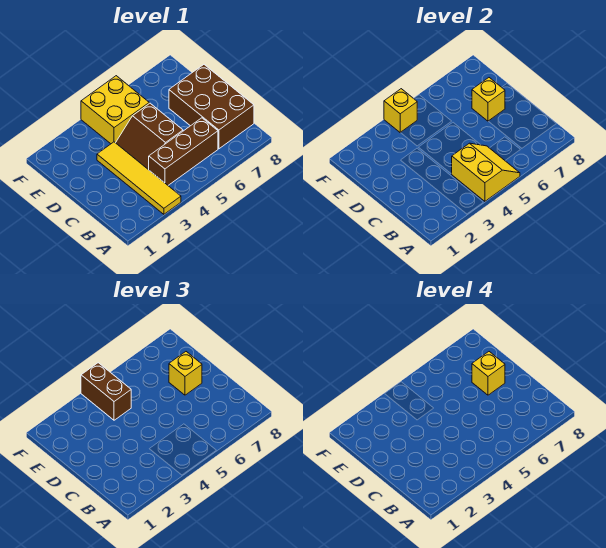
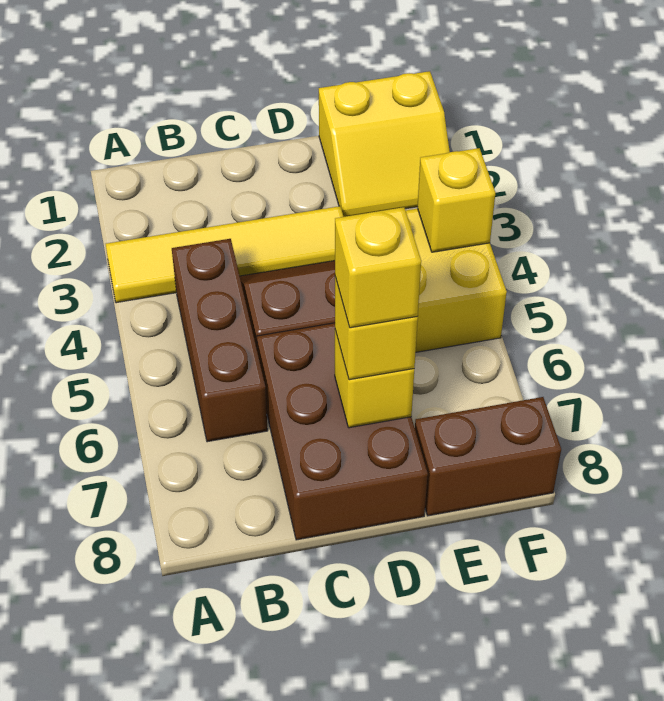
yellow slope A4:B5 level 2 top 4 -> yellow slope E1:F2 level 1 top 1
brown brick B7:D8 level 1 -> brown brick C6:D8 level 1
brown brick E4:F4 level 3 -> brown brick E8:F8 level 1

